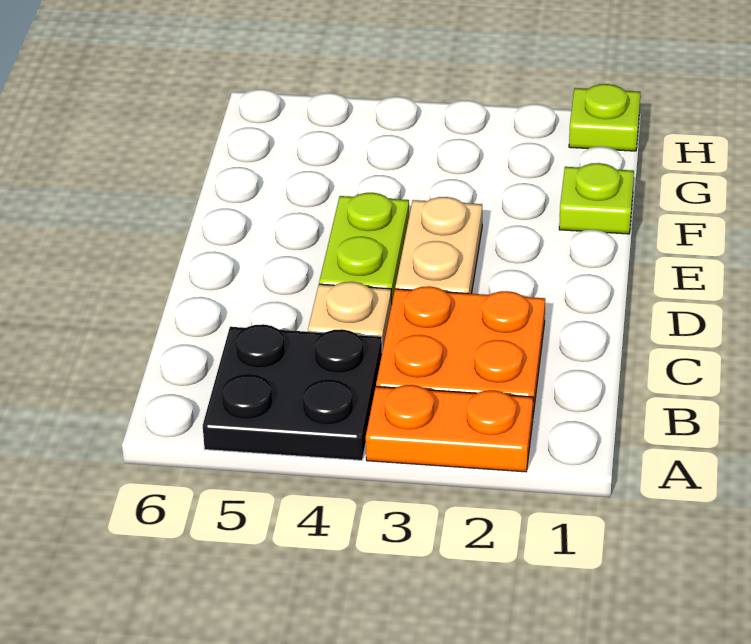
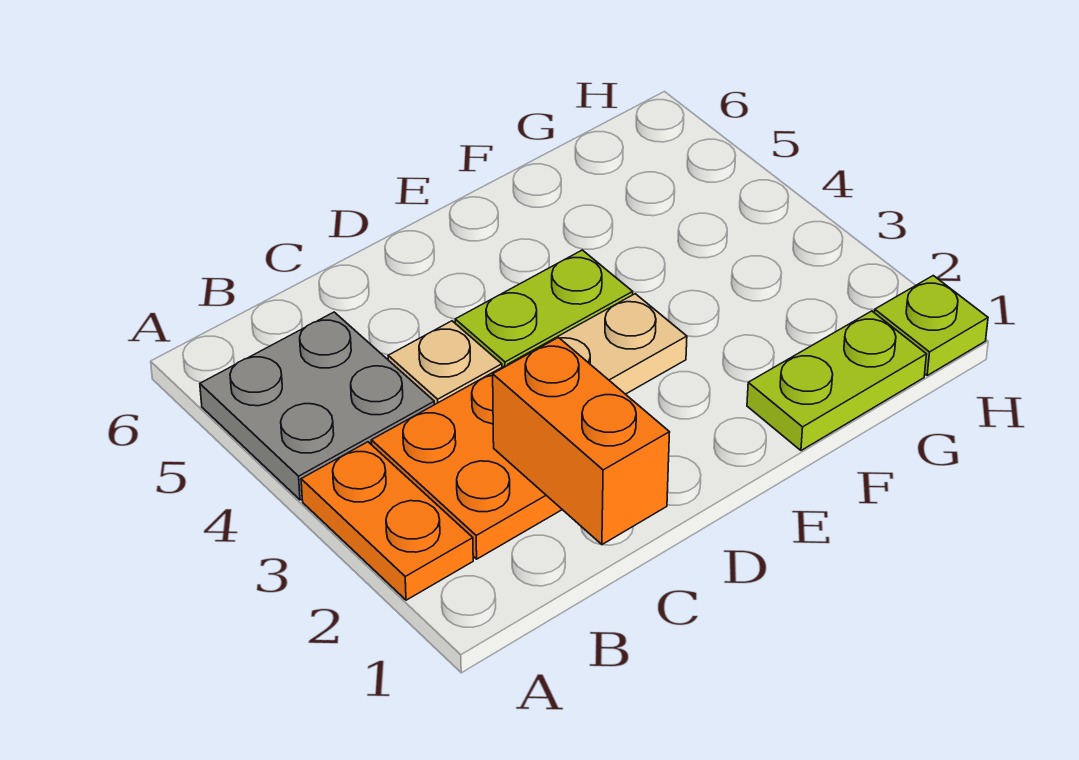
black plate A4:B5 level 1 -> grey plate A4:B5 level 1
none -> orange brick C1:C2 level 2
lime plate F1 level 1 -> lime plate F1:G1 level 1

